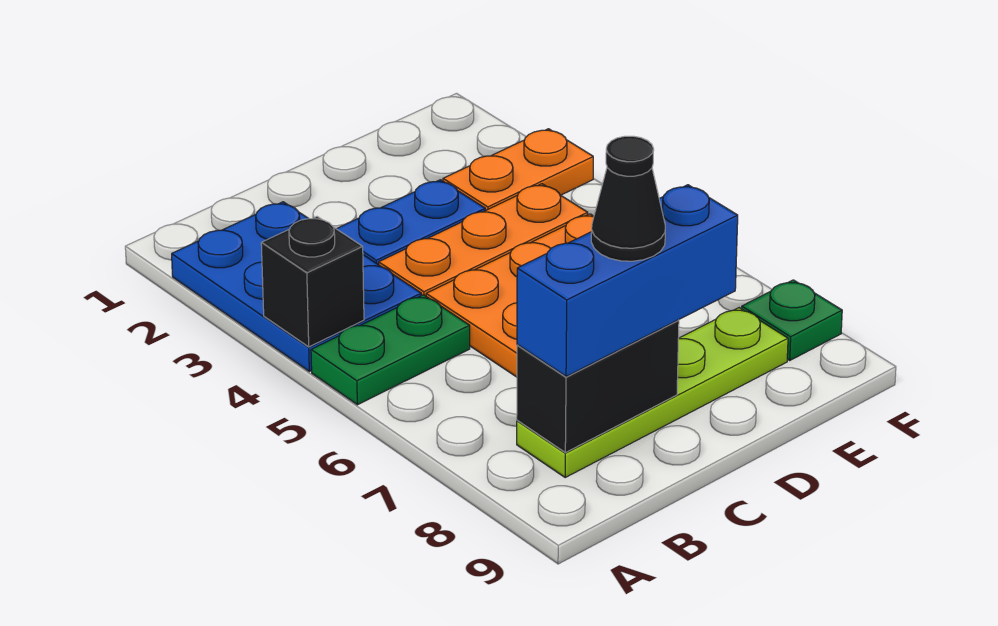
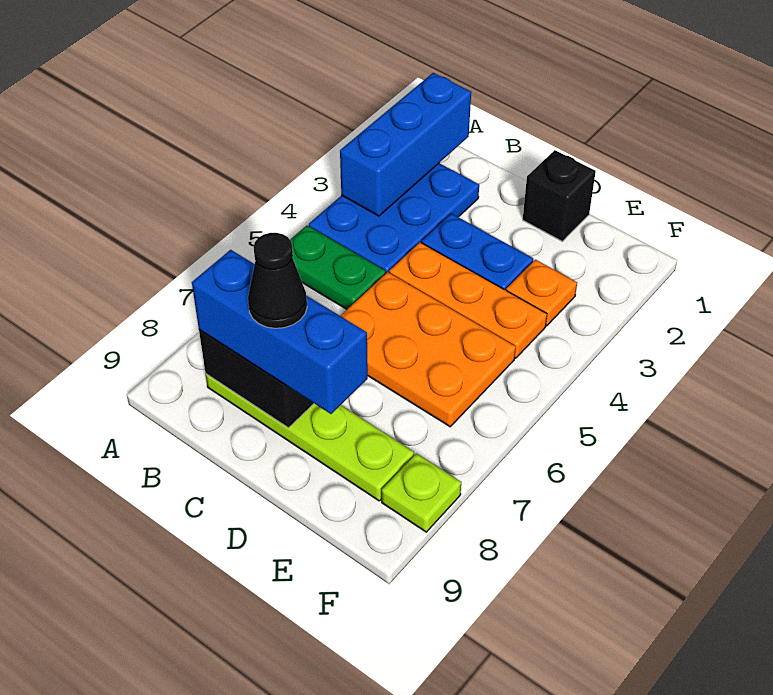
none -> blue brick A1:A3 level 2
black brick A4 level 2 -> black brick D1 level 1
orange plate E3:F3 level 1 -> orange plate E3 level 1
green plate F8 level 1 -> lime plate F8 level 1

